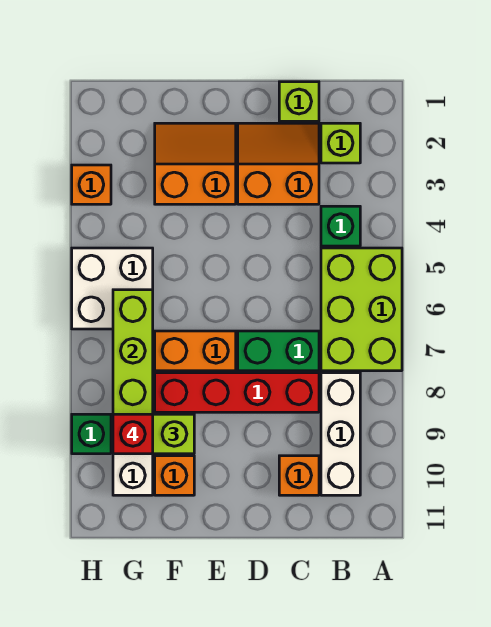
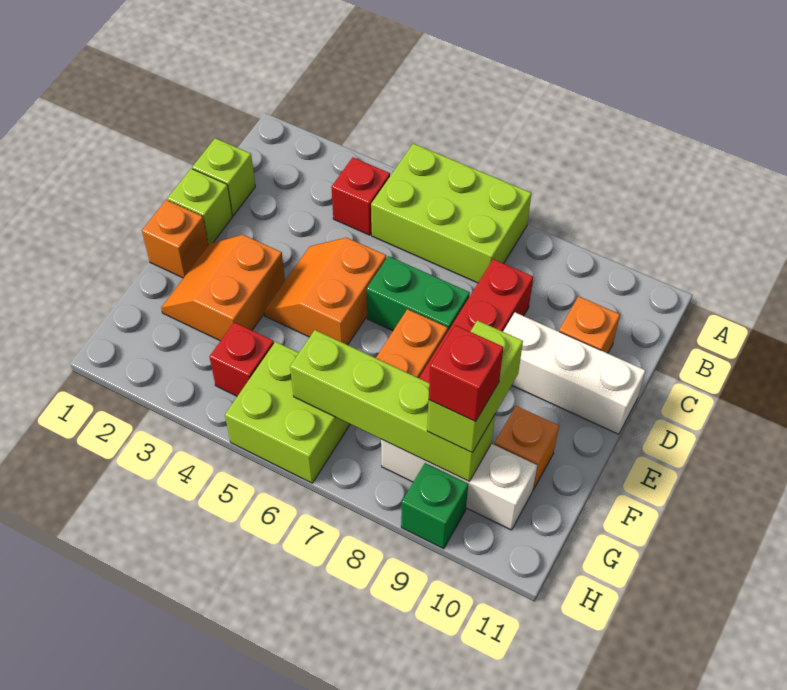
lime brick B2 level 1 -> lime brick D1 level 1
green brick B4 level 1 -> red brick B4 level 1
white brick B8:B10 level 1 -> white brick D9:D11 level 1
orange slope C2:D3 level 1 top 3 -> orange slope D4:E5 level 1 top 5
green brick C7:D7 level 1 -> green brick D6:D7 level 1
none -> red brick G4 level 1
white brick G5:H6 level 1 -> lime brick G5:H6 level 1
orange brick H3 level 1 -> orange brick E1 level 1

